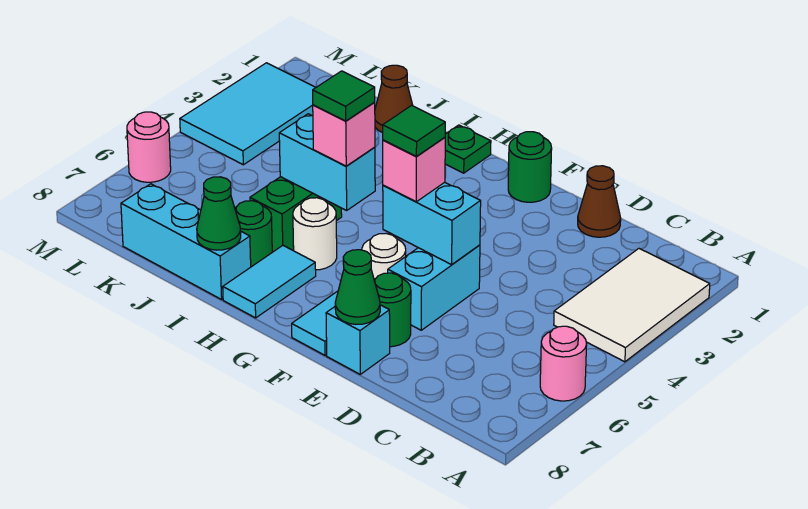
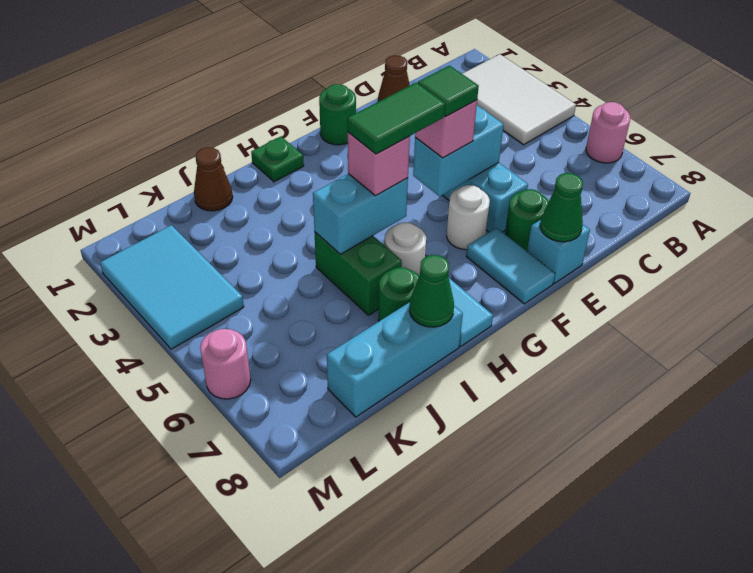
green tile H5 level 4 -> green tile G5:H5 level 4

